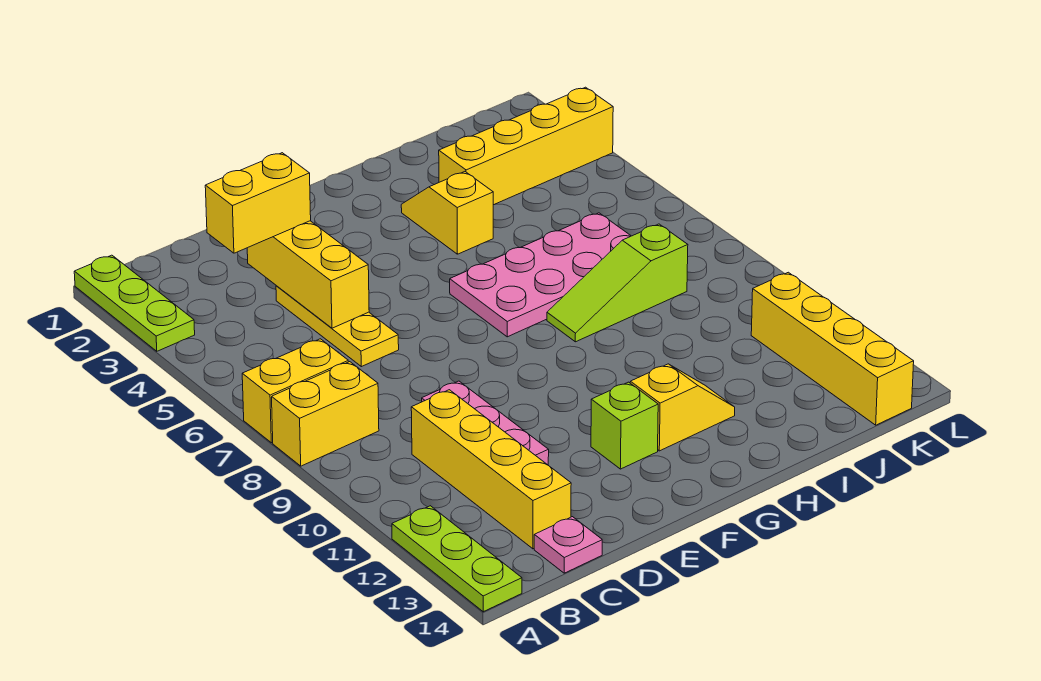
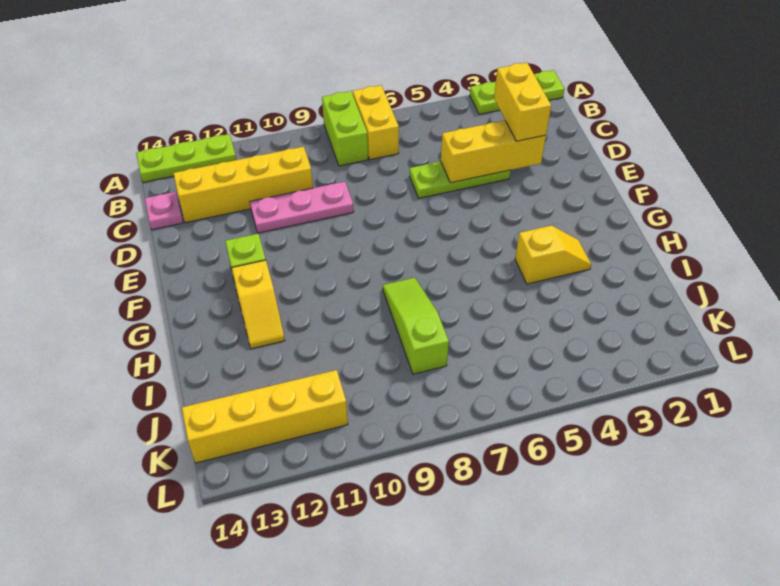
yellow brick A8:B8 level 1 -> lime brick A8:B8 level 1
yellow plate D4:D6 level 1 -> lime plate D4:D6 level 1
pink plate G6:J7 level 1 -> none
yellow brick I3:L3 level 1 -> none

